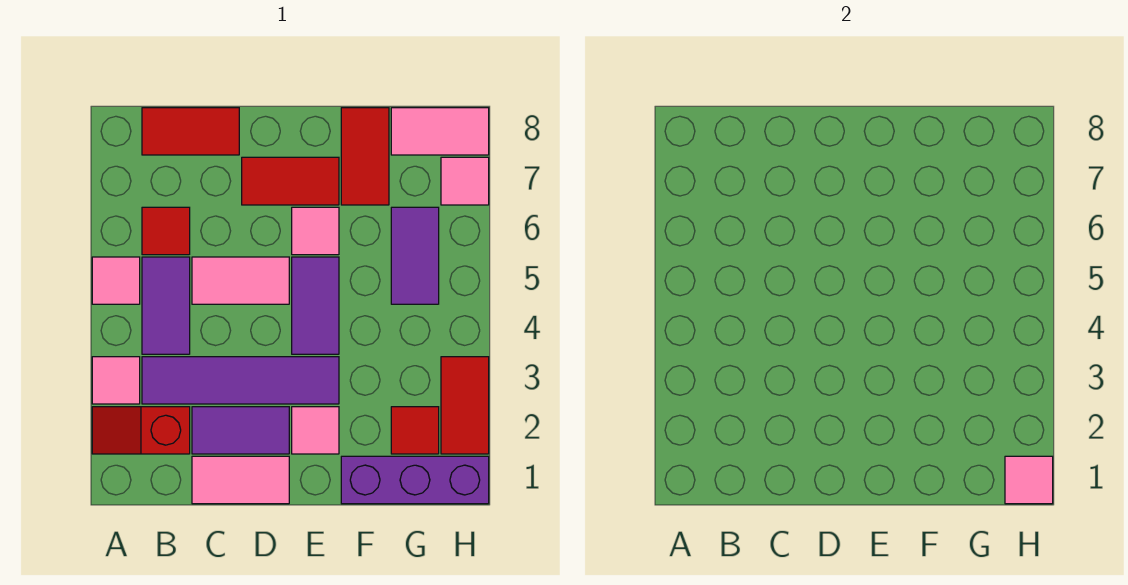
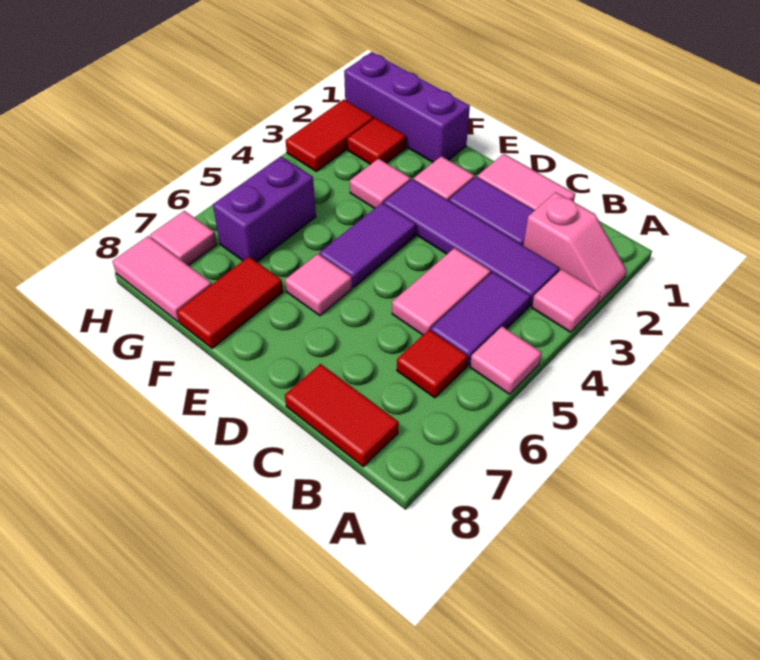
red slope A2:B2 level 1 top B -> pink slope A2:B2 level 1 top B
pink tile C5:D5 level 1 -> pink tile C4:C5 level 1
red tile D7:E7 level 1 -> none
purple tile G5:G6 level 1 -> purple brick G5:G6 level 1
pink tile H1 level 2 -> pink tile F3 level 1

